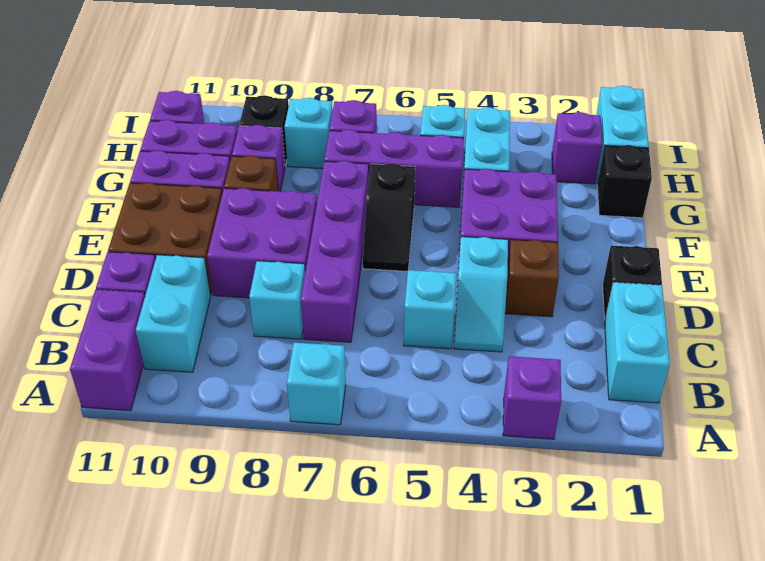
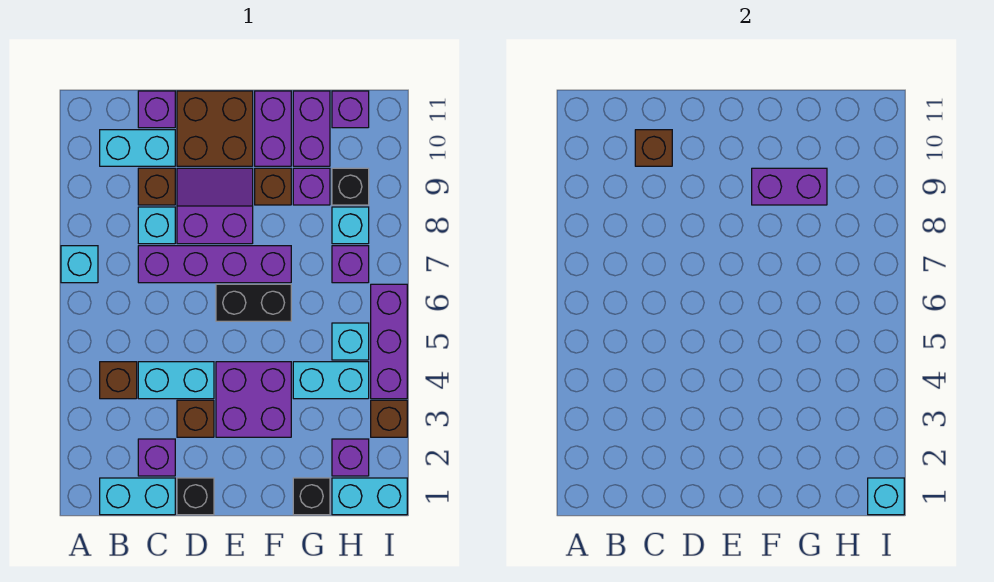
purple brick A3 level 1 -> purple brick C2 level 1
purple brick A11:B11 level 1 -> purple brick F9:G9 level 2
none -> brown brick B4 level 1
cyan slope C4:D4 level 1 top D -> cyan brick C4:D4 level 1
cyan brick C5 level 1 -> cyan brick I1 level 2
none -> brown brick C9 level 1
none -> brown brick C10 level 2
purple brick D8:E9 level 1 -> purple slope D8:E9 level 1 top 8
black slope E6:F6 level 1 top F -> black brick E6:F6 level 1
purple brick G5:G7 level 1 -> purple brick I4:I6 level 1
none -> brown brick I3 level 1

